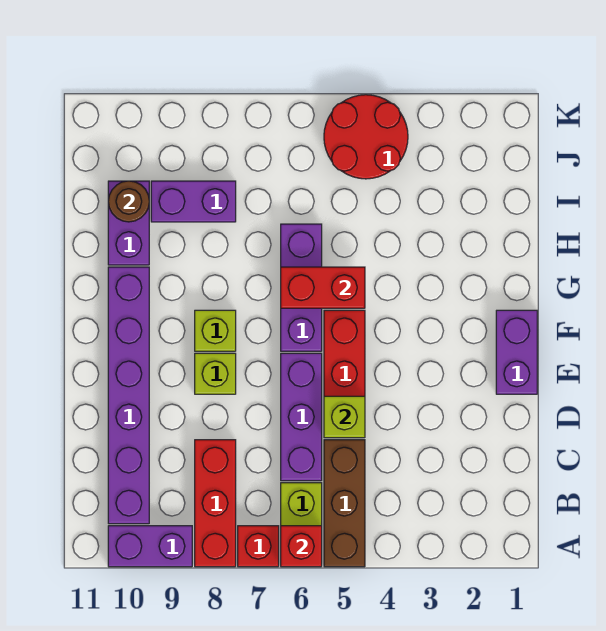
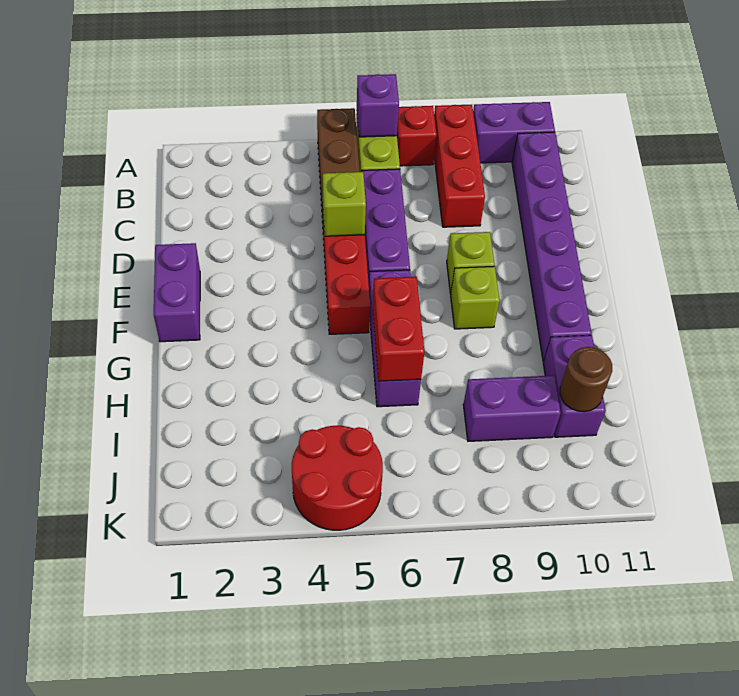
red brick A6 level 2 -> purple brick A6 level 2
red brick G5:G6 level 2 -> red brick G6:H6 level 2

